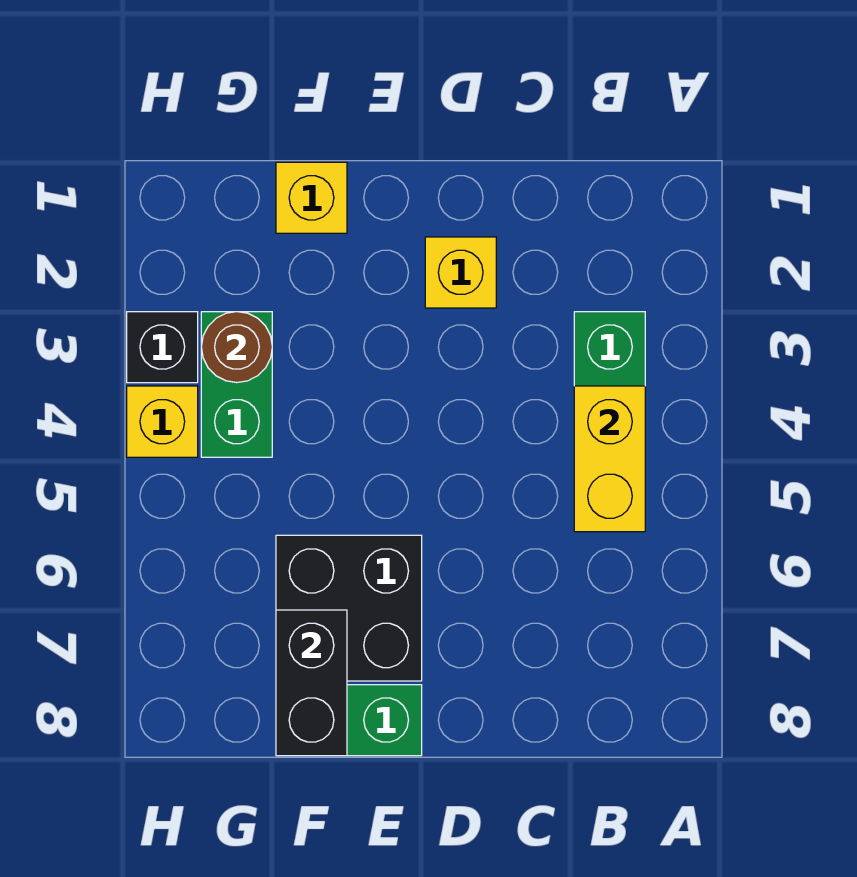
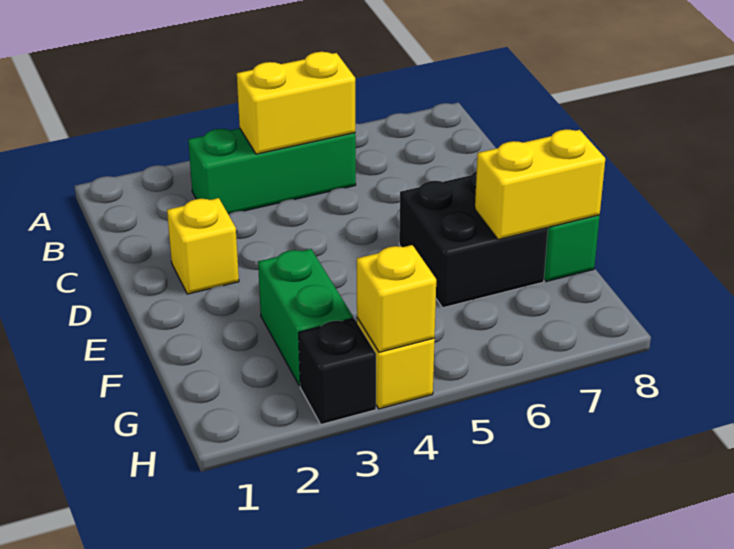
yellow brick F1 level 1 -> yellow brick H4 level 2
black brick F7:F8 level 2 -> yellow brick F7:F8 level 2
green brick G3:G4 level 1 -> green brick F3:G3 level 1
brown round brick G3 level 2 -> none

